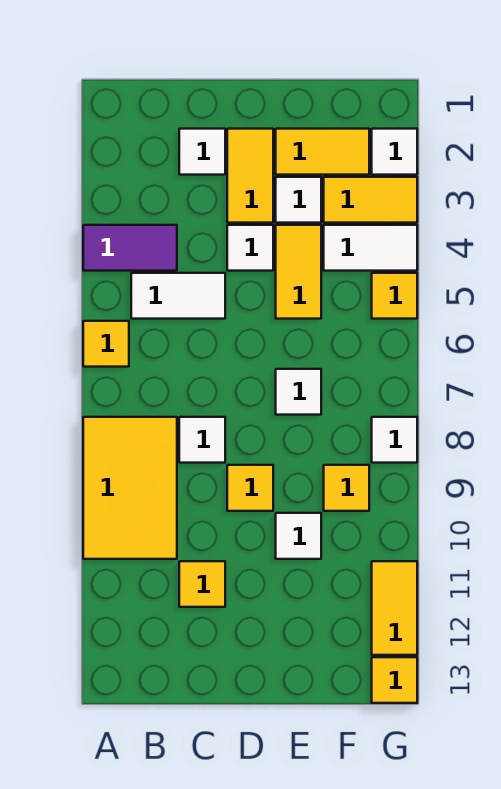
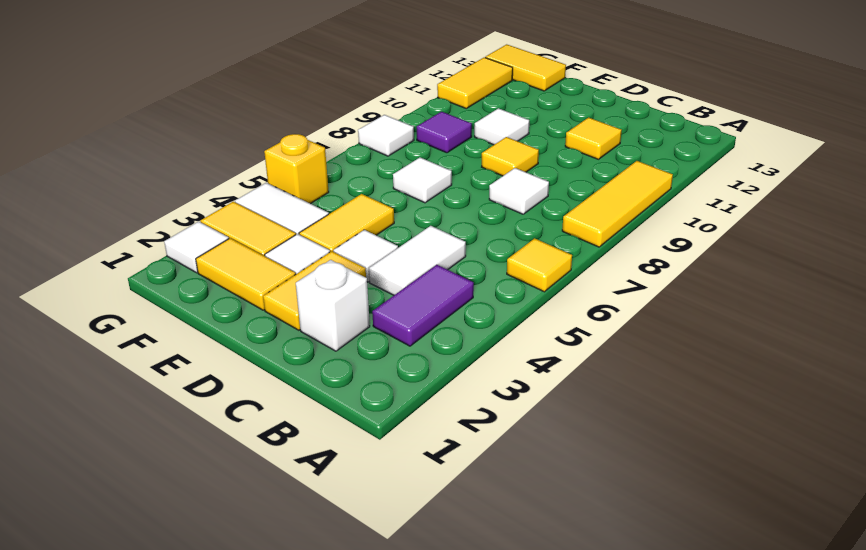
purple tile A4:B4 level 1 -> purple tile B3:B4 level 1
yellow tile A8:B10 level 1 -> yellow tile A8:A10 level 1
white tile B5:C5 level 1 -> white tile C4:C5 level 1
white tile C2 level 1 -> white brick C2 level 1
yellow tile F9 level 1 -> purple tile F9 level 1
yellow tile G5 level 1 -> yellow brick G5 level 1
yellow tile G13 level 1 -> yellow tile F13:G13 level 1

